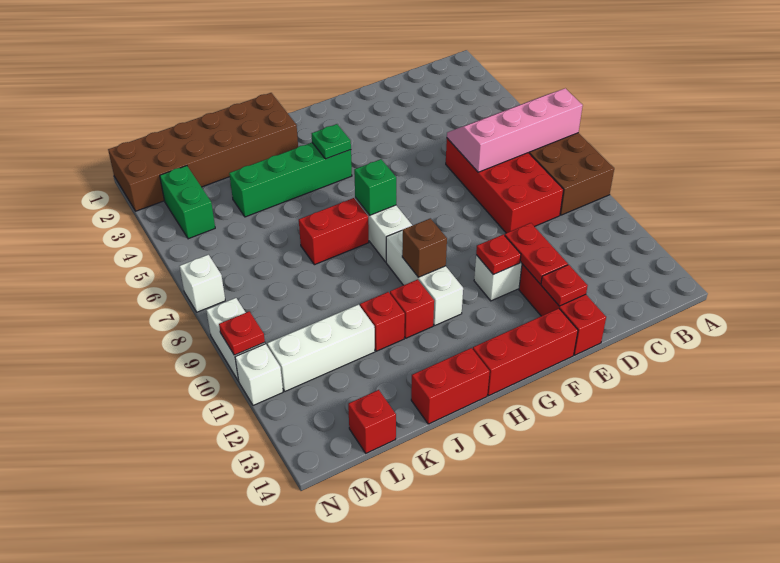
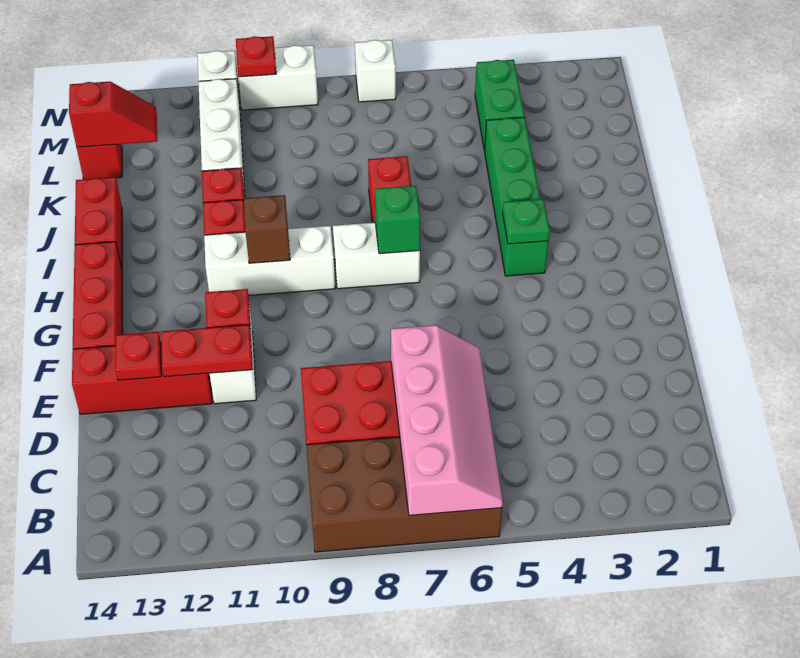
brown brick I1:N2 level 1 -> none
none -> red slope L13:L14 level 2 top 14
green brick M3:M4 level 1 -> green brick L4:M4 level 1

